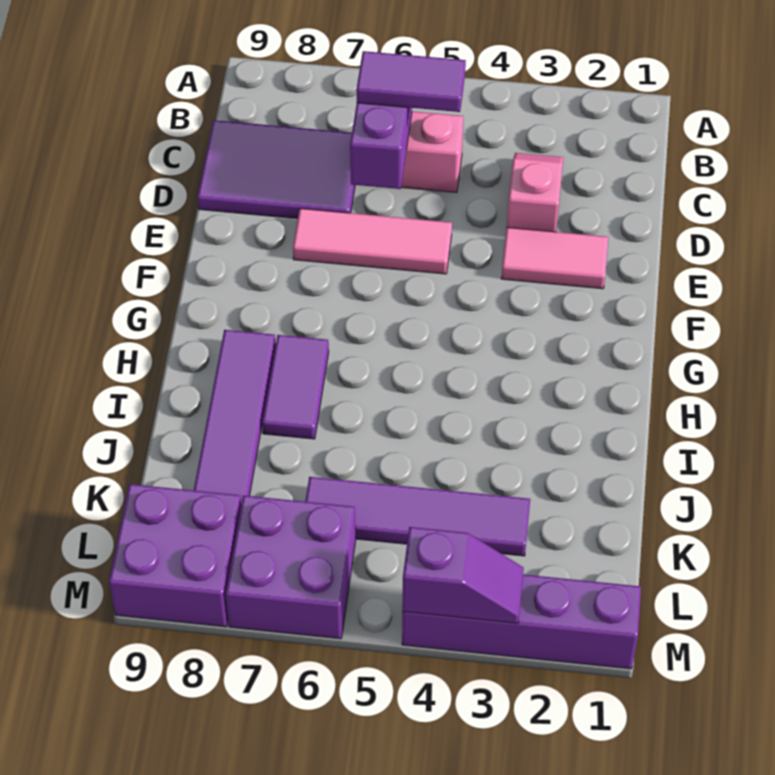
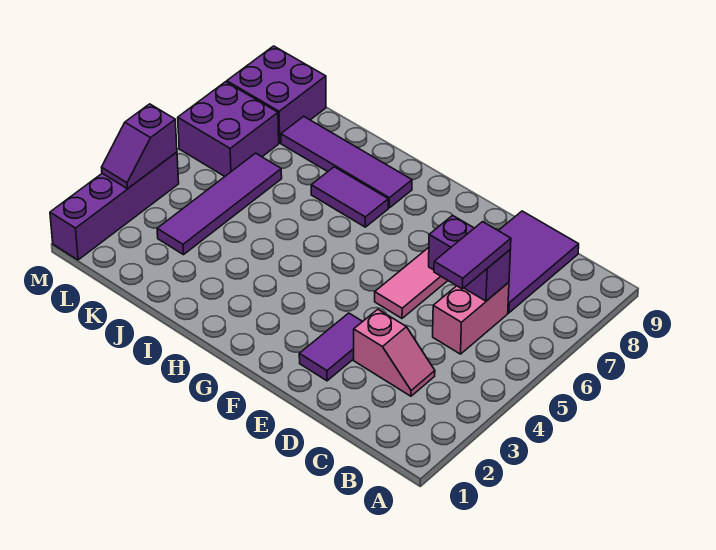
pink tile E2:E3 level 1 -> purple tile E2:E3 level 1

